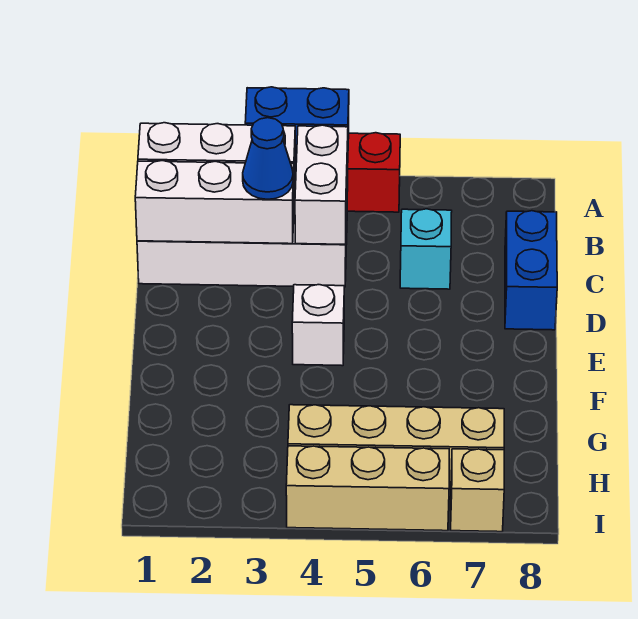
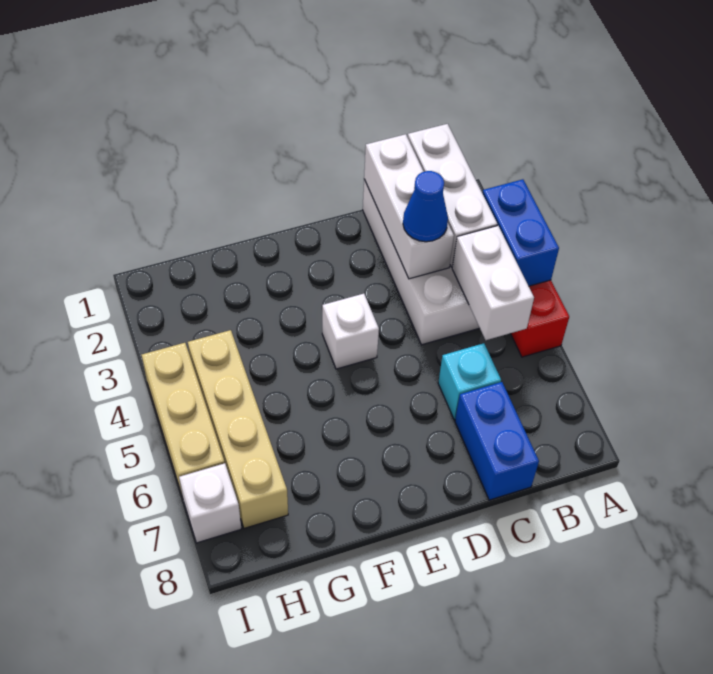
white brick B4:C4 level 2 -> white brick B4:B5 level 2
blue brick C8:D8 level 1 -> blue brick C7:C8 level 1
tan brick I7 level 1 -> white brick I7 level 1

